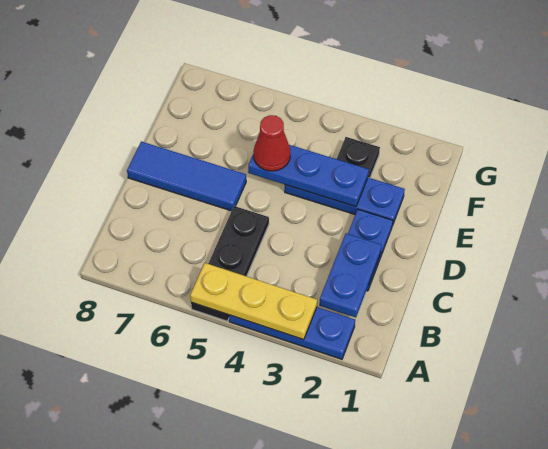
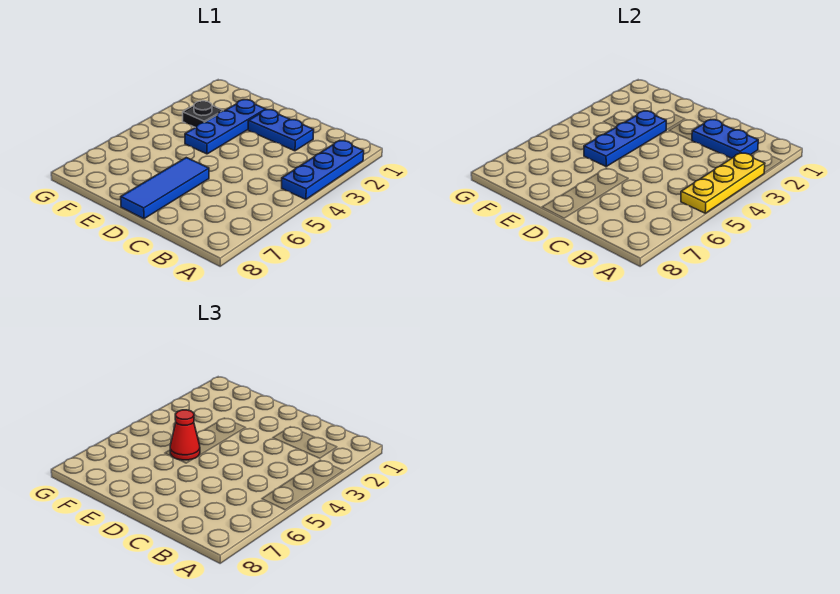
black plate A5:C5 level 1 -> none

